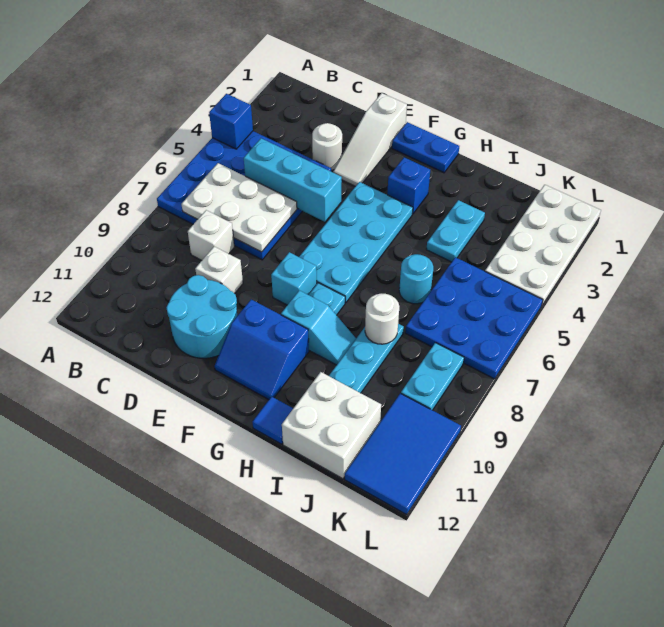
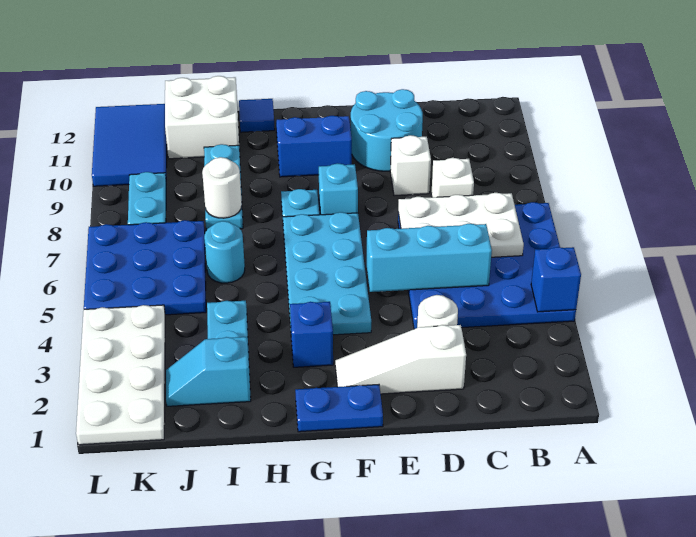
white slope E1:E3 level 1 top 1 -> white slope D2:F2 level 1 top D
cyan slope G9:H9 level 1 top G -> cyan slope I2:J2 level 1 top I

